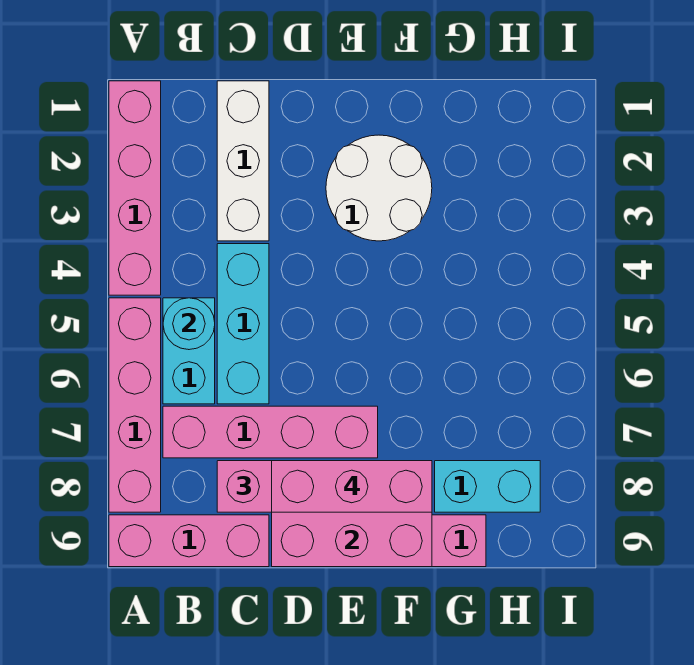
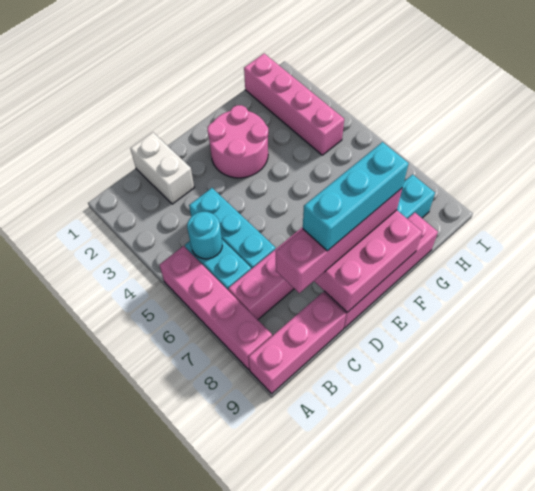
pink brick A1:A4 level 1 -> pink brick H1:H4 level 1
white brick C1:C3 level 1 -> white brick C1:C2 level 1
pink brick D8:F8 level 4 -> cyan brick D8:F8 level 4
white round brick E2:F3 level 1 -> pink round brick E2:F3 level 1

